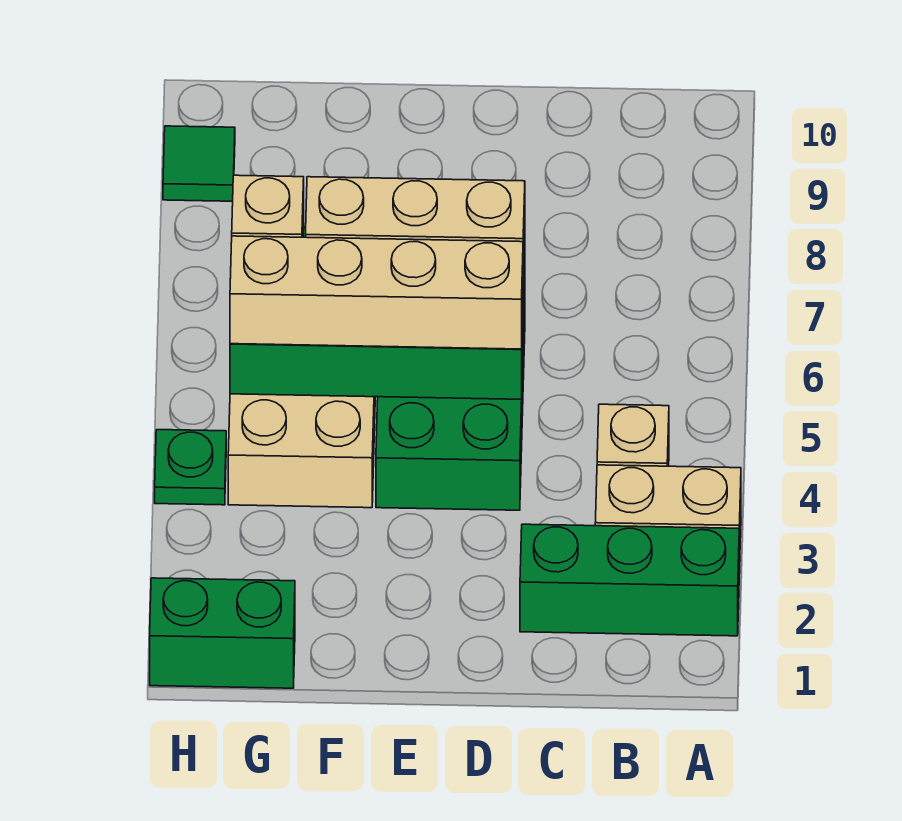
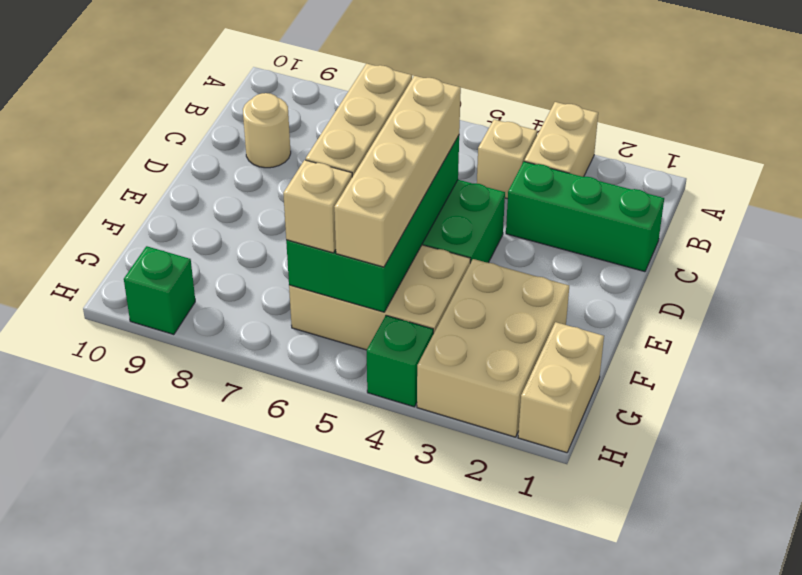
green brick A2:C2 level 1 -> green brick C1:C3 level 1
none -> tan round brick C9 level 1
none -> tan brick F2:H3 level 1
green brick G1:H1 level 1 -> tan brick G1:H1 level 1
green plate H4 level 1 -> green brick H4 level 1
green tile H9 level 1 -> green brick H9 level 1

